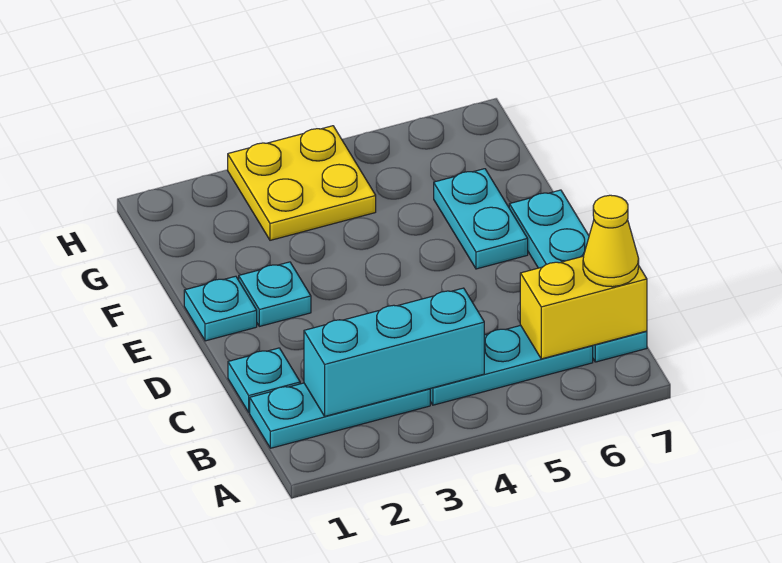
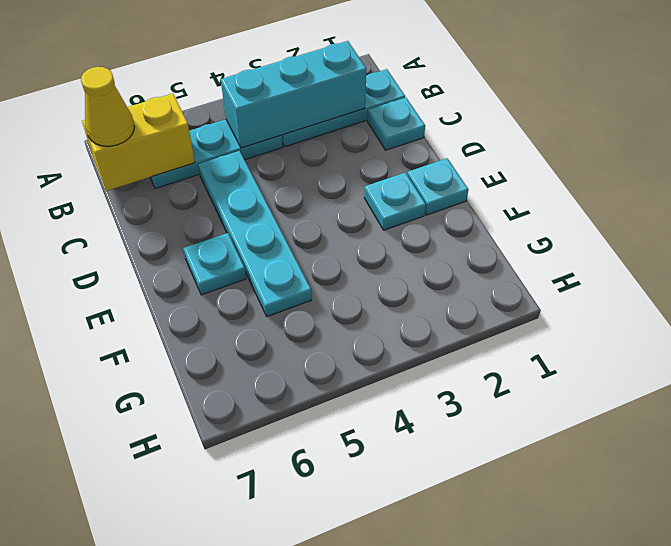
cyan plate B7:E7 level 1 -> cyan plate C5:F5 level 1
cyan plate E6:F6 level 1 -> cyan plate E6 level 1
yellow plate G3:H4 level 1 -> none

